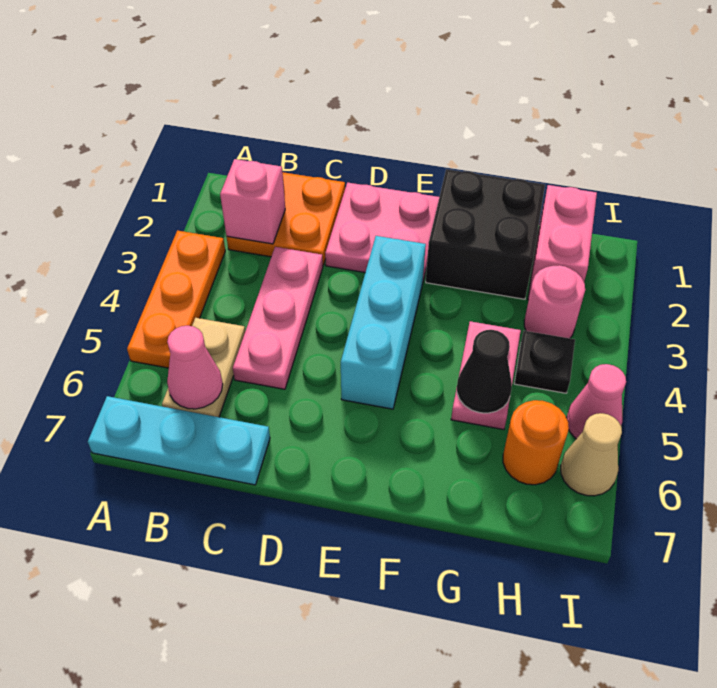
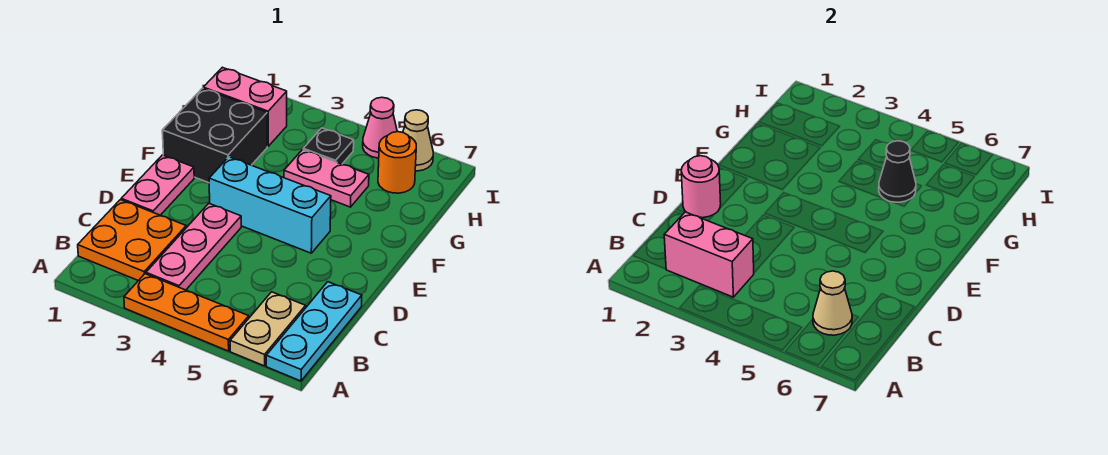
pink brick B2 level 2 -> pink brick B2:B3 level 2
tan plate B5:B6 level 1 -> tan plate A6:B6 level 1
pink cone B6 level 2 -> tan cone B6 level 2
pink plate C3:C5 level 1 -> pink plate B3:D3 level 1
pink plate D1:E2 level 1 -> pink plate D1:E1 level 1
pink round brick H3 level 1 -> pink round brick D1 level 2

